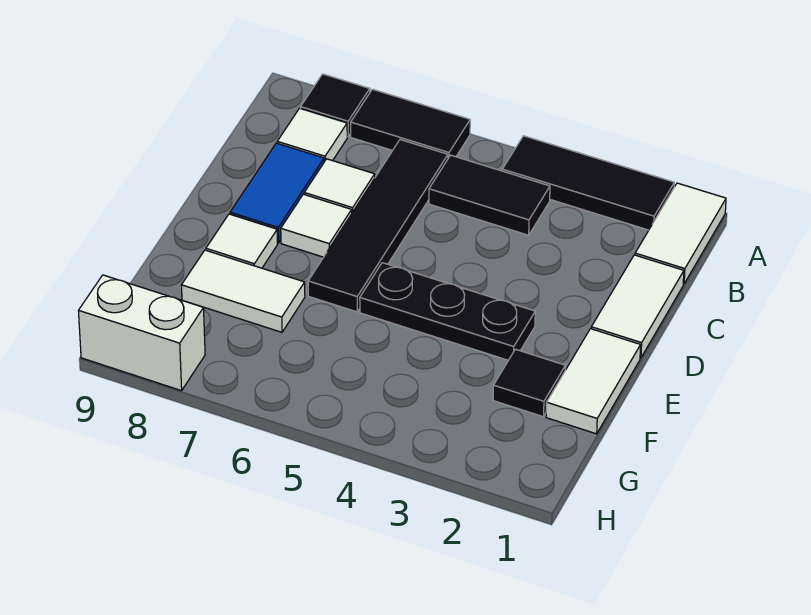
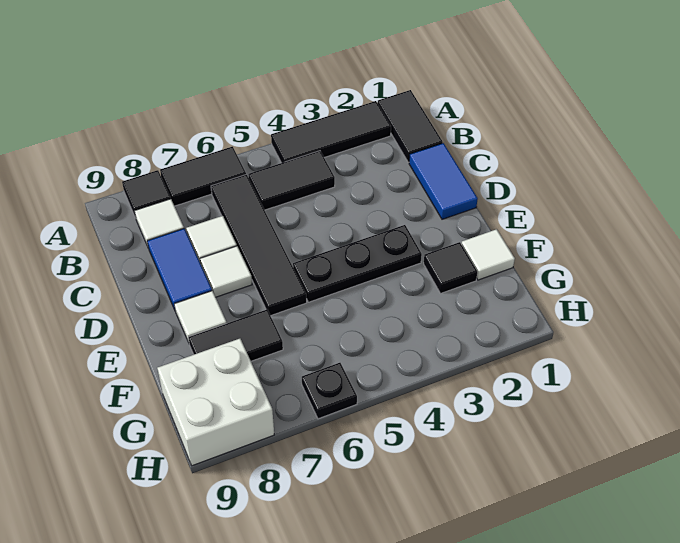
white tile A1:B1 level 1 -> black tile A1:B1 level 1
white tile C1:D1 level 1 -> blue tile C1:D1 level 1
white tile E1:F1 level 1 -> white tile F1 level 1
white tile F7:F8 level 1 -> black tile F7:F8 level 1
none -> black plate H6 level 1
white brick H8:H9 level 1 -> white brick G8:H9 level 1

